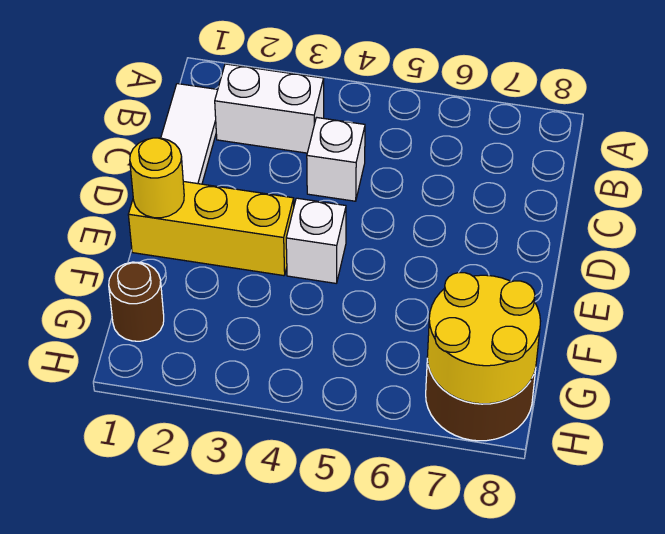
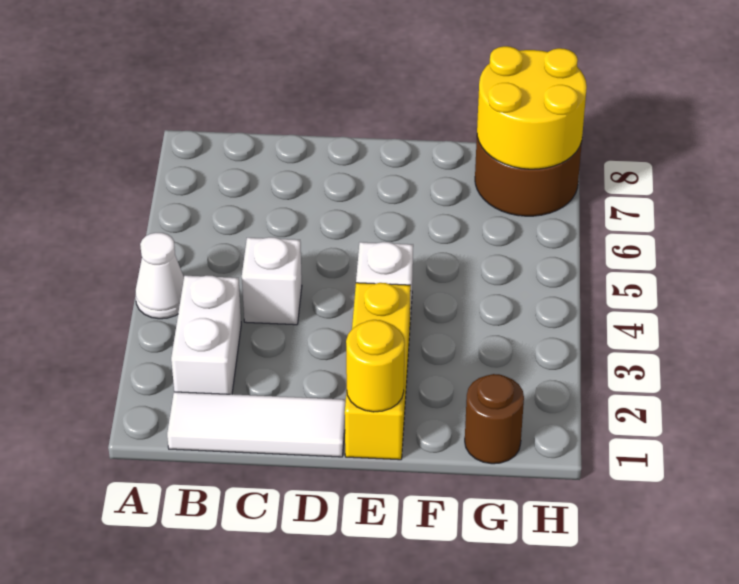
none -> white cone A4 level 1

